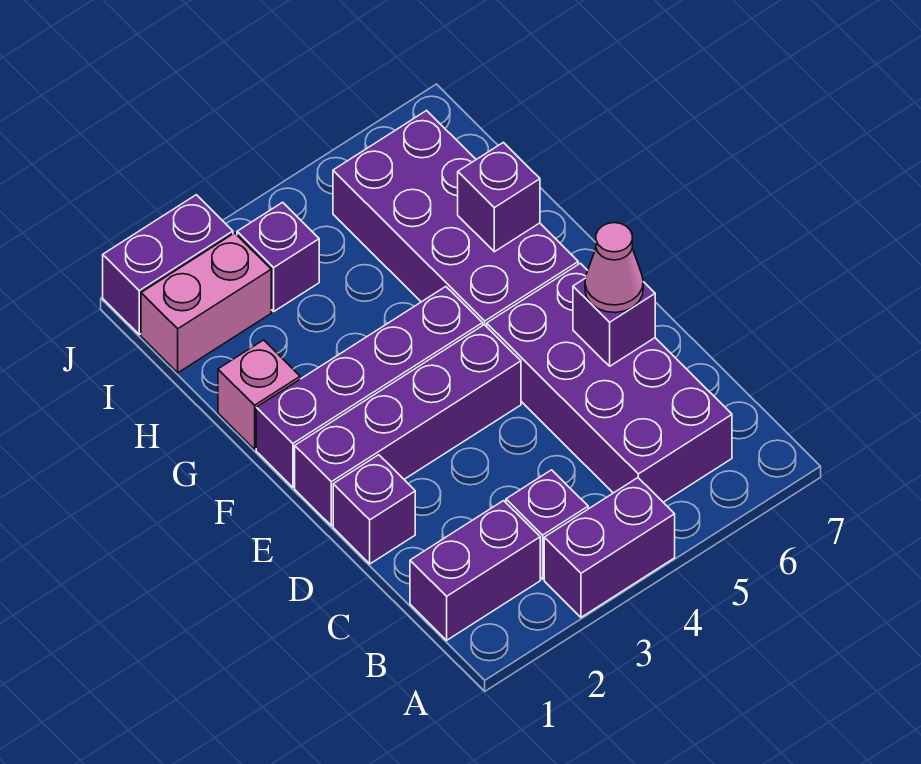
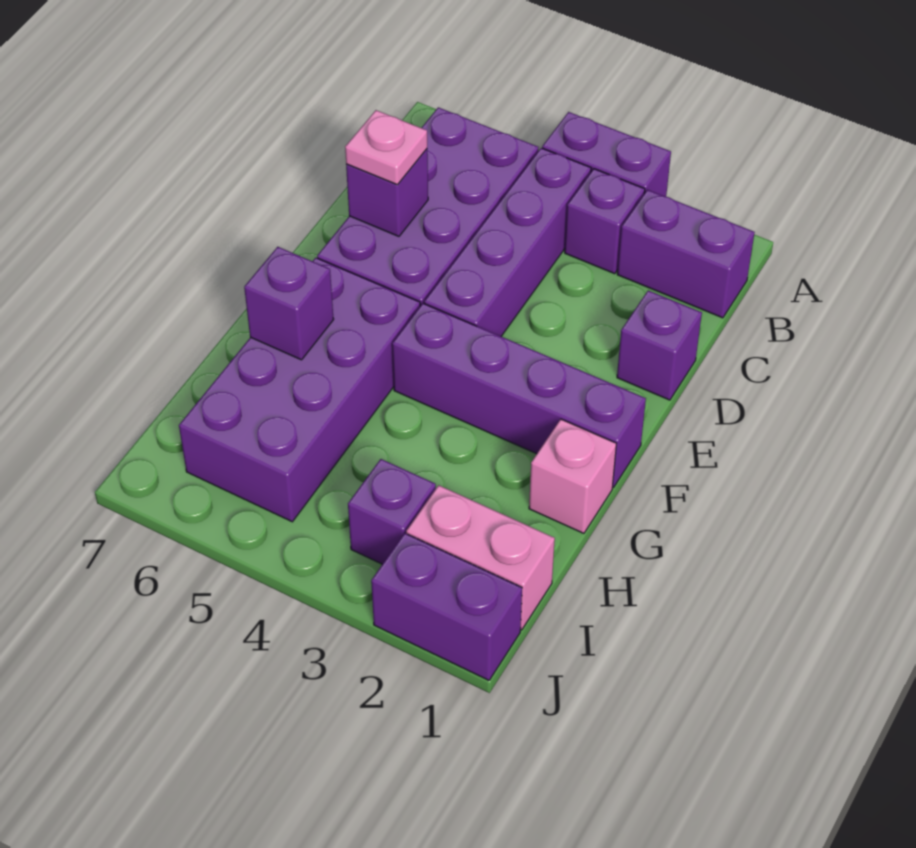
pink cone D6 level 3 -> pink plate D6 level 3
purple brick E1:E4 level 1 -> purple brick B4:E4 level 1

